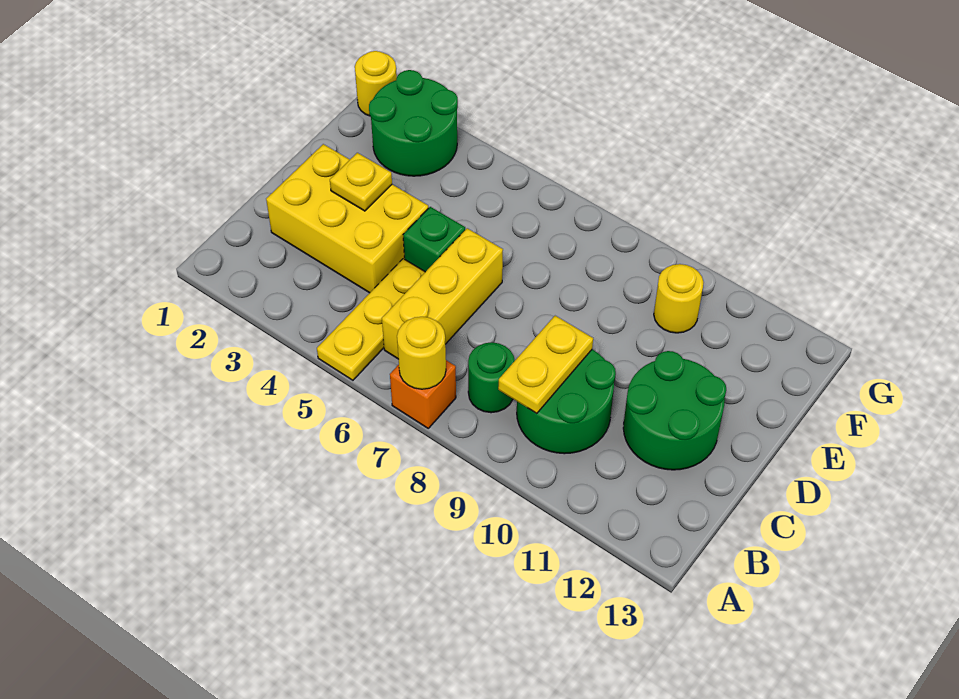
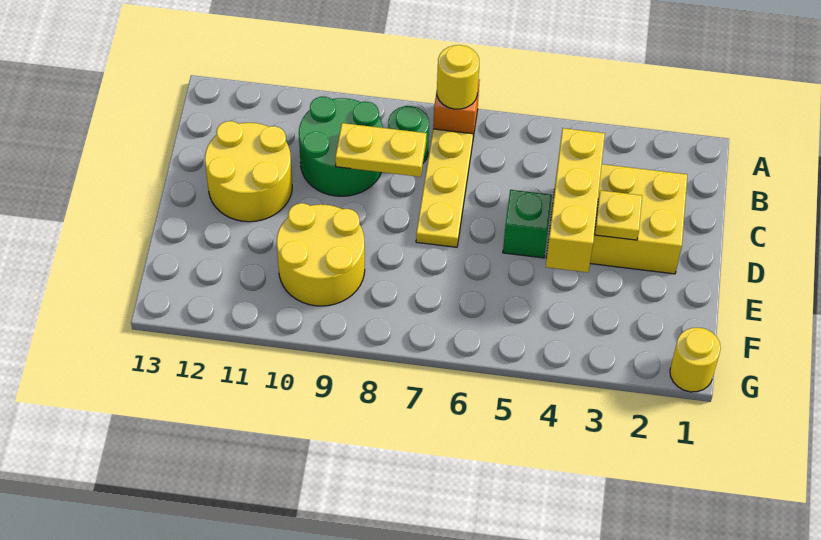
yellow plate A5:C5 level 1 -> yellow plate B7:D7 level 1
yellow brick B6:D6 level 1 -> yellow brick C4:E4 level 2
yellow plate B9:C9 level 2 -> yellow plate C8:C9 level 2
green round brick C11:D12 level 1 -> yellow round brick C11:D12 level 1
green round brick F2:G3 level 1 -> none
yellow round brick F10 level 1 -> yellow round brick E9:F10 level 1

